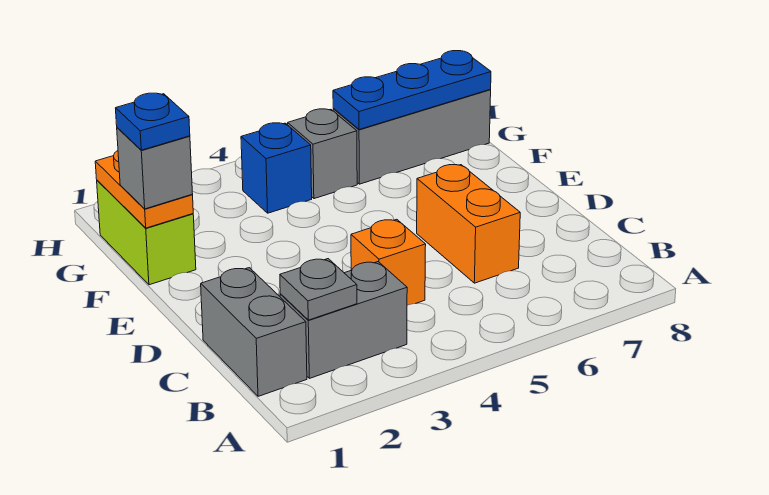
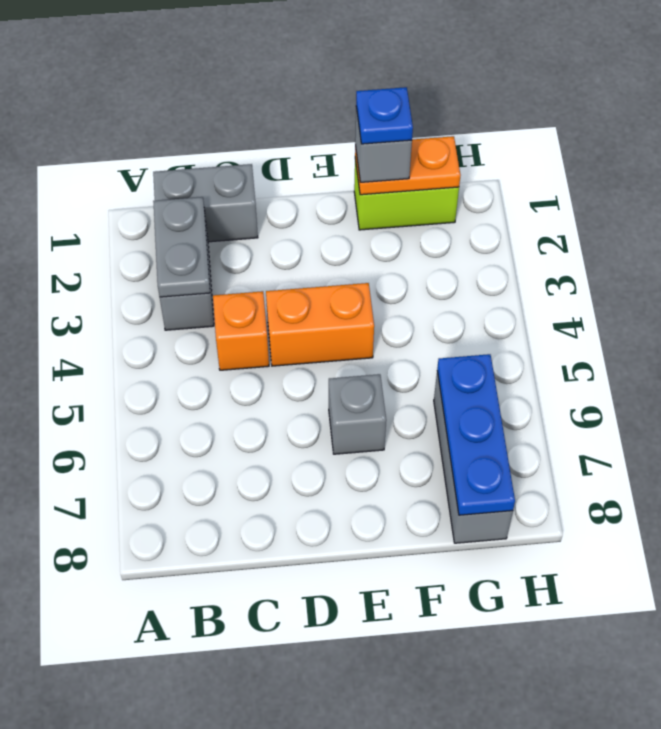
grey plate B2 level 2 -> grey plate B2:B3 level 2
orange brick C6:D6 level 1 -> orange brick D4:E4 level 1
blue brick G4 level 1 -> none
grey brick G5 level 1 -> grey brick E6 level 1

